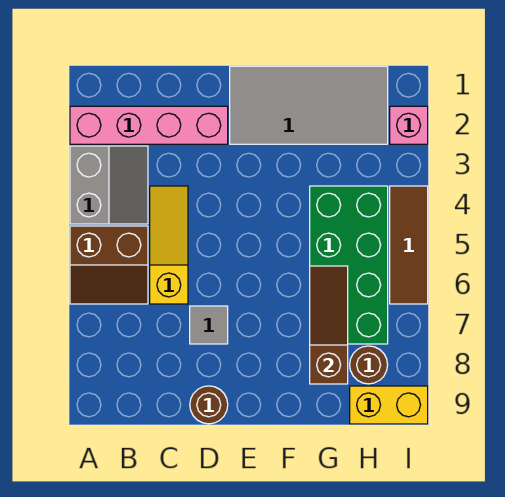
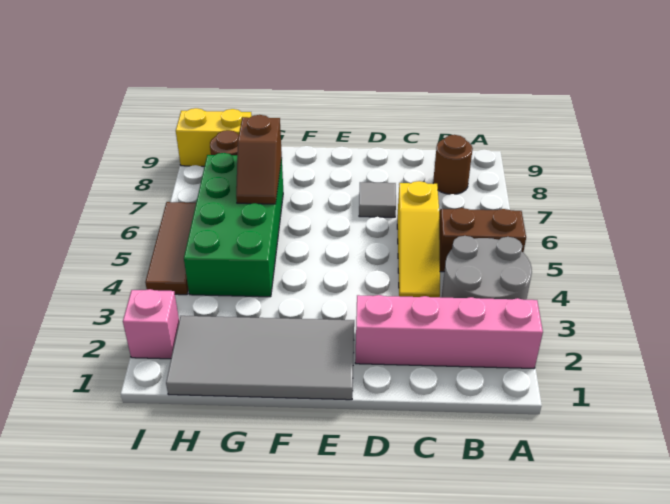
grey slope A3:B4 level 1 top A -> grey round brick A3:B4 level 1
brown round brick D9 level 1 -> brown round brick B8 level 1
brown slope G6:G8 level 2 top 8 -> brown slope G6:G7 level 2 top 7

